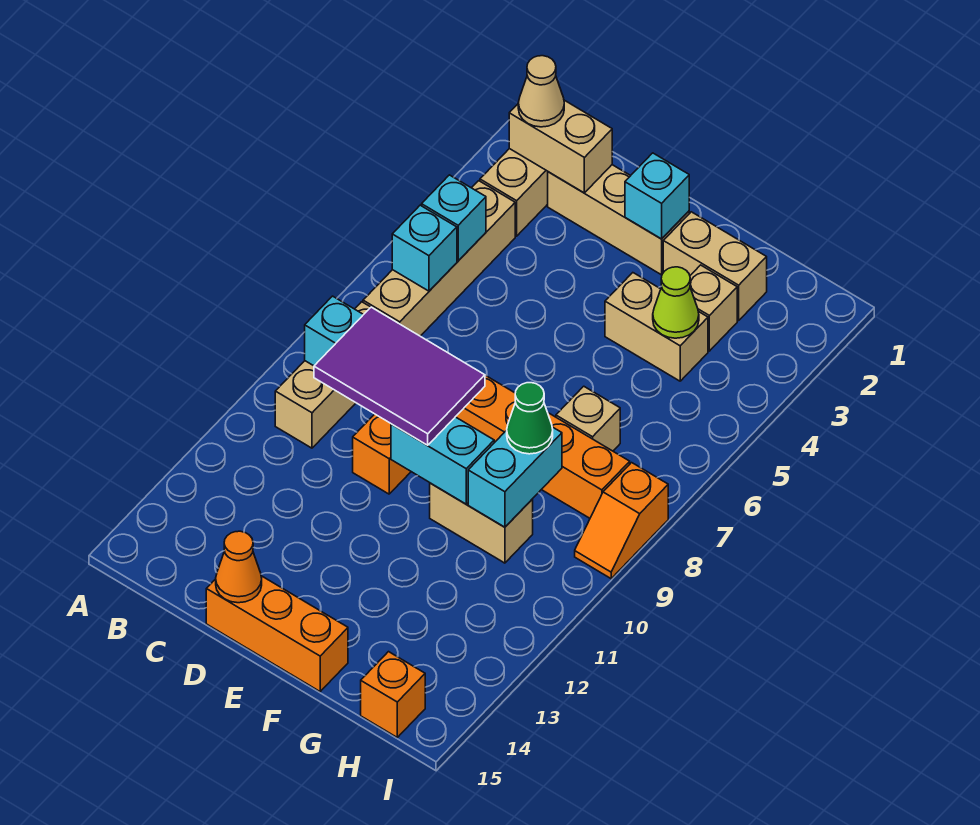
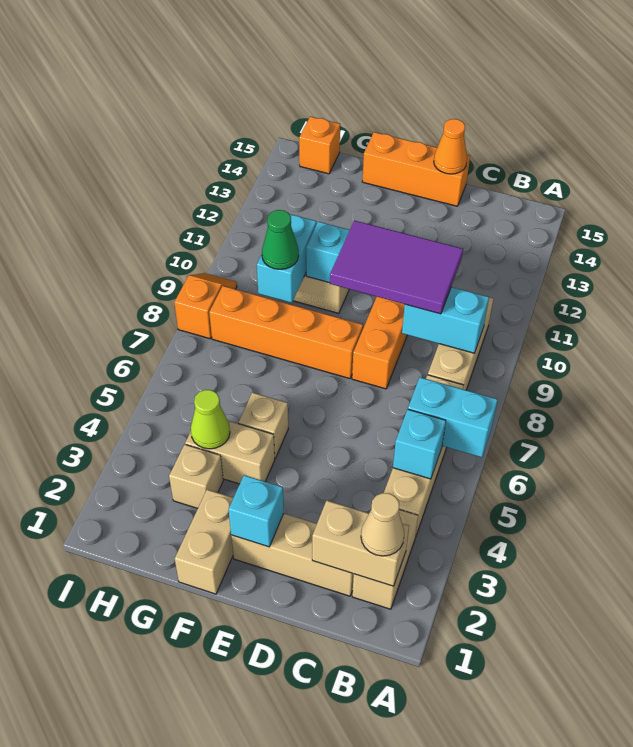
cyan brick B6 level 2 -> cyan brick A6:B6 level 2
tan brick F2:G2 level 1 -> tan brick F1:F2 level 1
tan brick G7 level 1 -> tan brick F5 level 1

